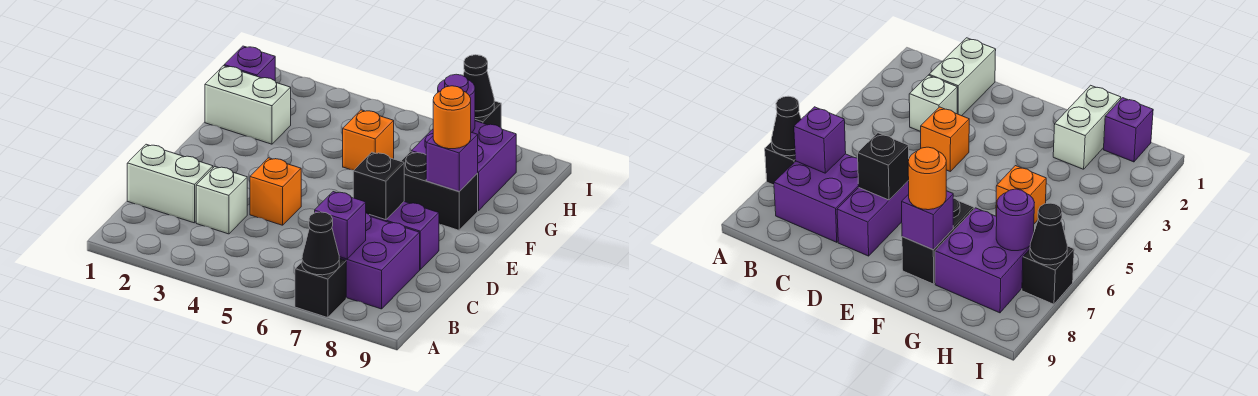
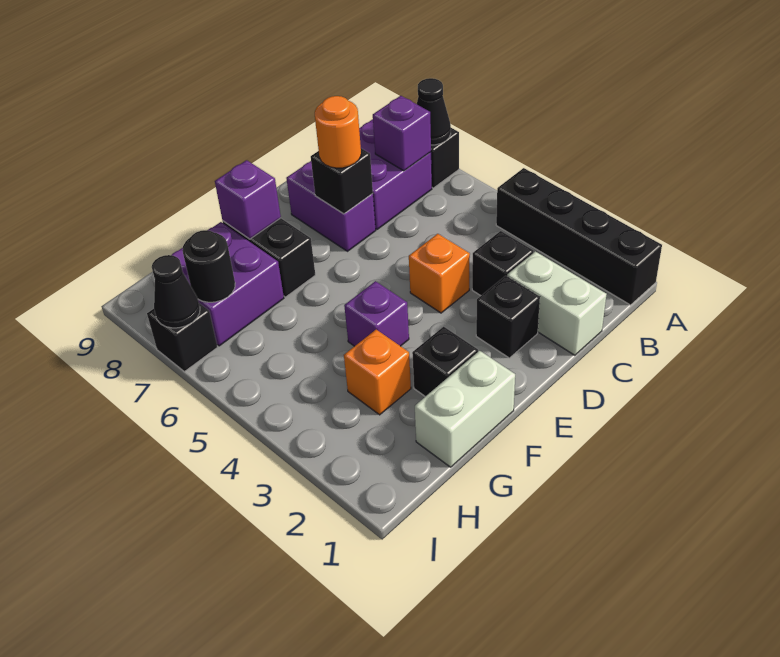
none -> black brick A1:A4 level 1
white brick C3 level 1 -> black brick C3 level 1
none -> black brick D2 level 1
none -> black brick F2 level 1
orange round brick F8 level 3 -> orange round brick D7 level 3
white brick G1:G2 level 1 -> white brick F1:G1 level 1
orange brick G5 level 1 -> orange brick G3 level 1
purple brick H1 level 1 -> purple brick F4 level 1
purple round brick H7 level 2 -> black round brick H7 level 2

